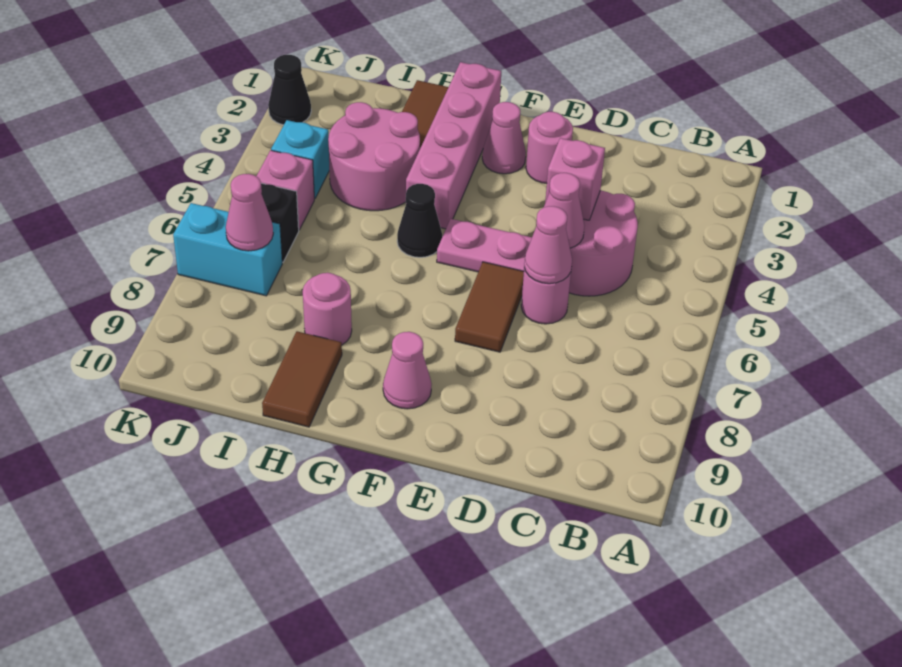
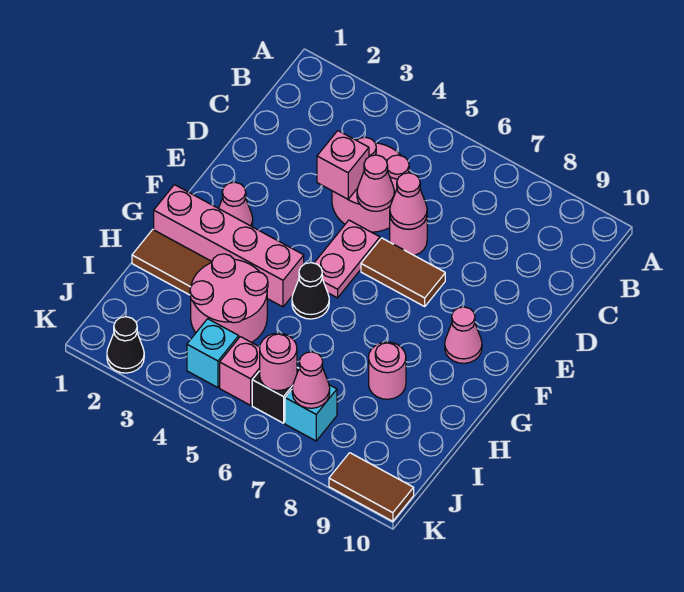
pink round brick E2 level 1 -> pink round brick J6 level 2
brown tile H9:H10 level 1 -> brown tile K9:K10 level 1
cyan brick J7:K7 level 1 -> cyan brick J7 level 1

